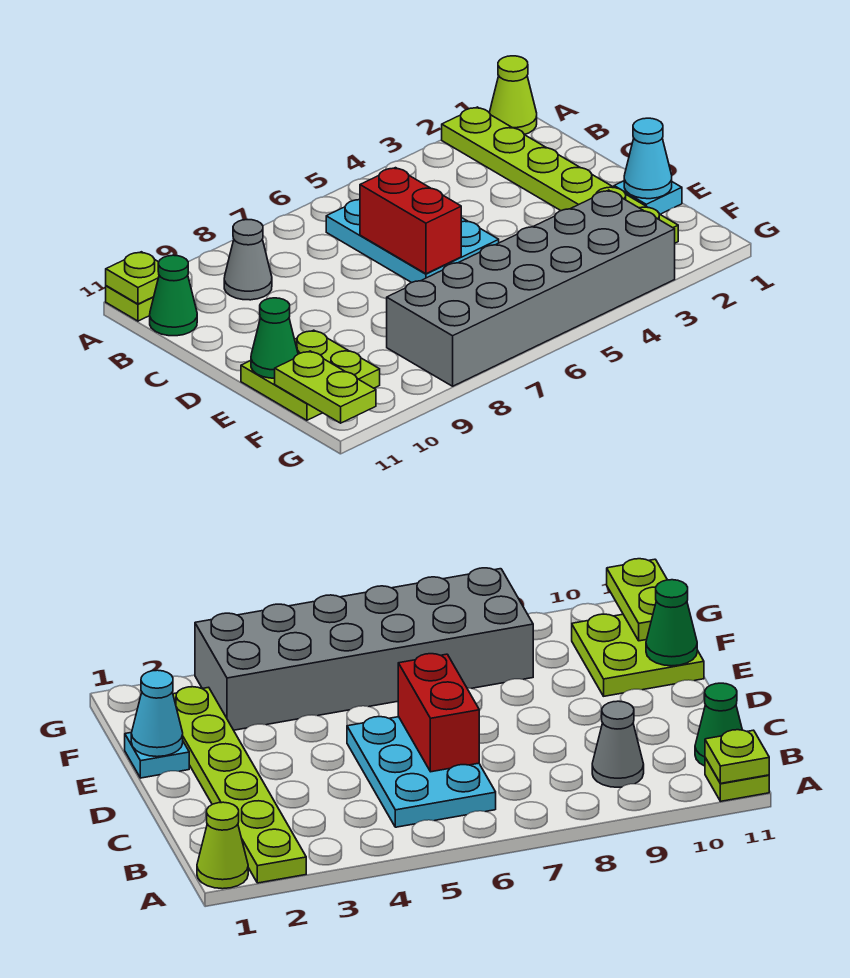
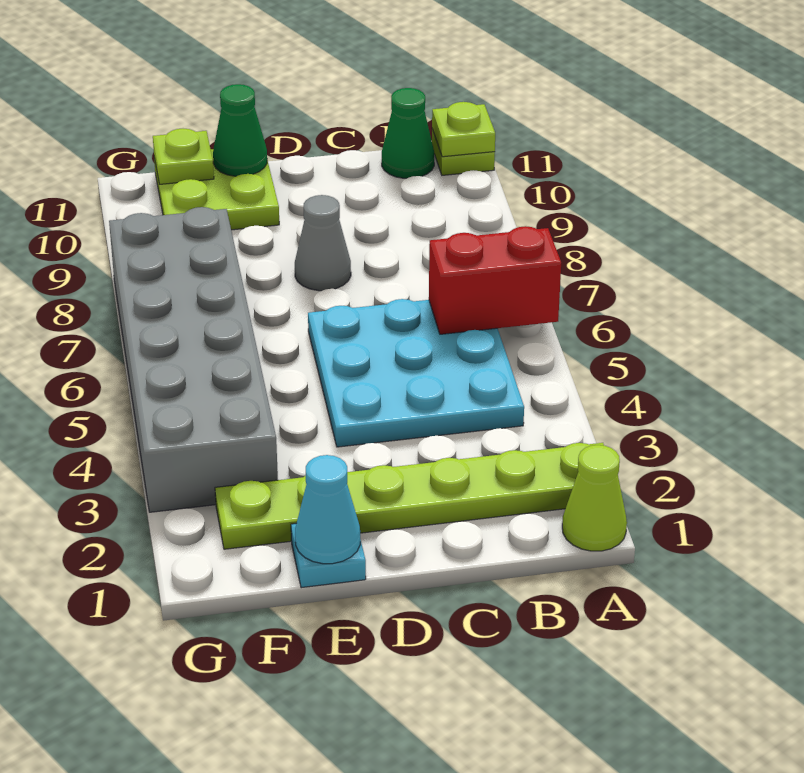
cyan plate B5:D6 level 1 -> cyan plate B4:D6 level 1
grey cone B9 level 1 -> grey cone D8 level 1
red brick C6:D6 level 2 -> red brick A6:B6 level 2
lime plate F11:G11 level 2 -> lime plate F11 level 2

